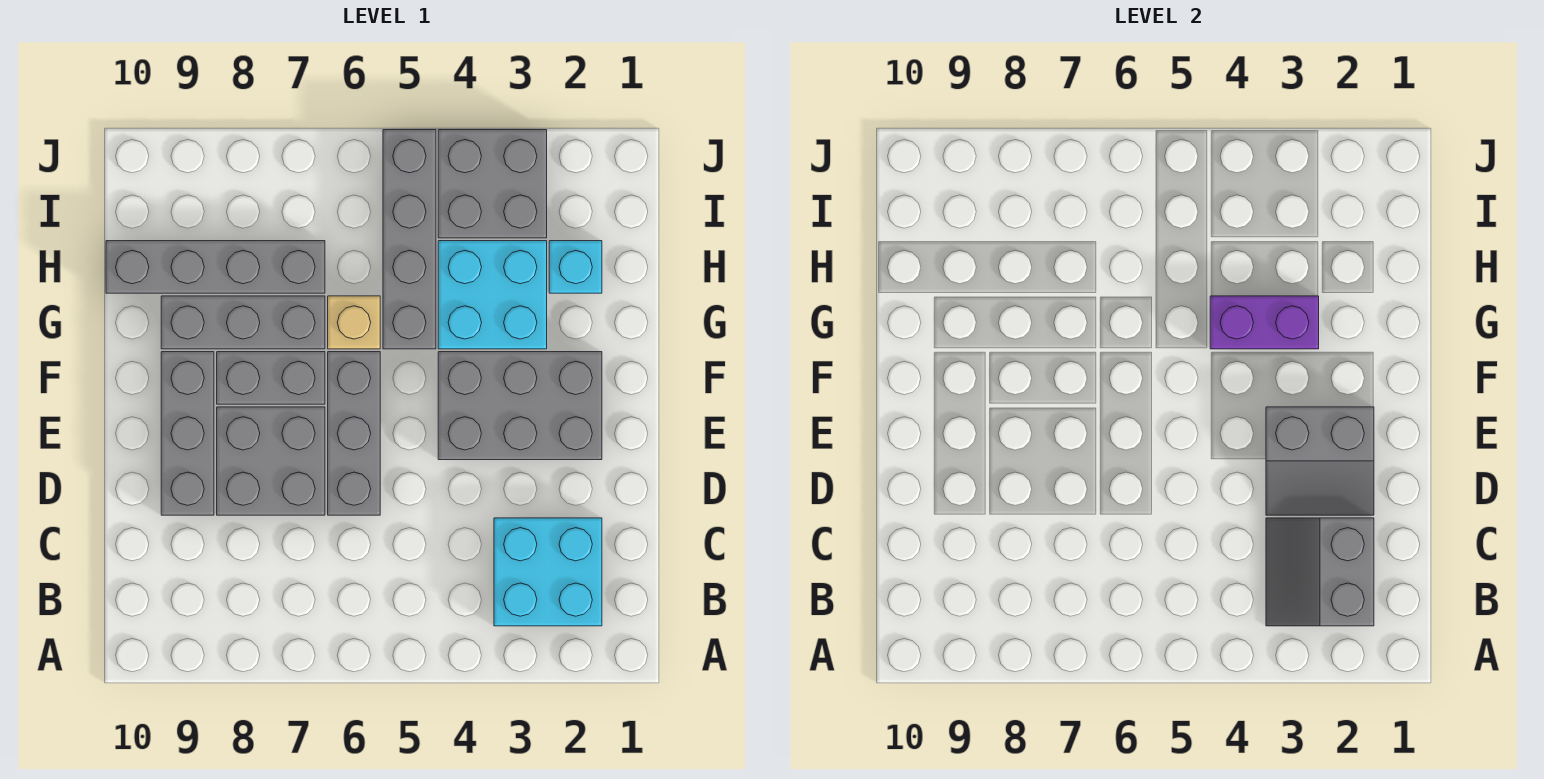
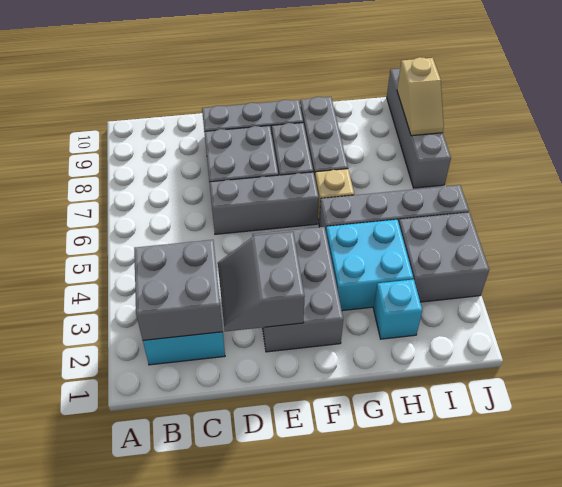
grey slope B2:C3 level 2 top 2 -> grey brick B2:C3 level 2
purple brick G3:G4 level 2 -> none
grey brick H7:H10 level 1 -> grey brick J7:J10 level 1
none -> tan slope J8:J9 level 2 top 9

